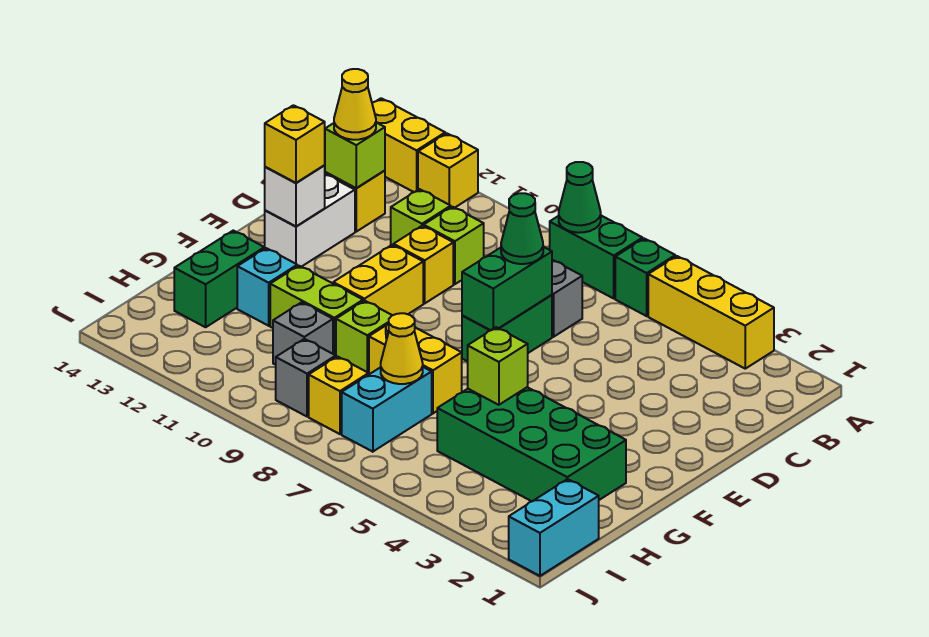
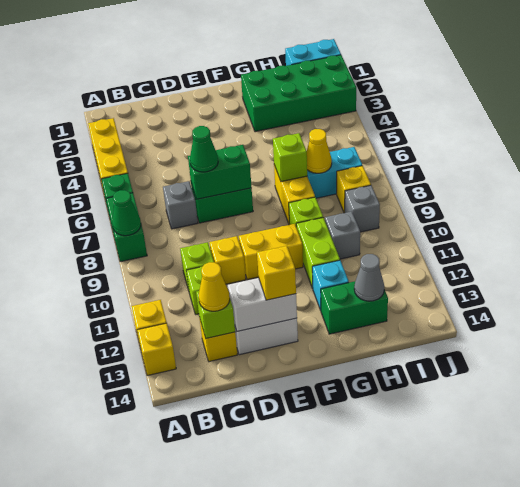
yellow brick A13:A14 level 1 -> yellow brick A13 level 1
white brick E13 level 2 -> white brick D13:E13 level 2
green brick G2:H5 level 1 -> green brick G2:J3 level 1
lime brick G5 level 2 -> lime brick G7 level 2
none -> grey cone H13 level 2

